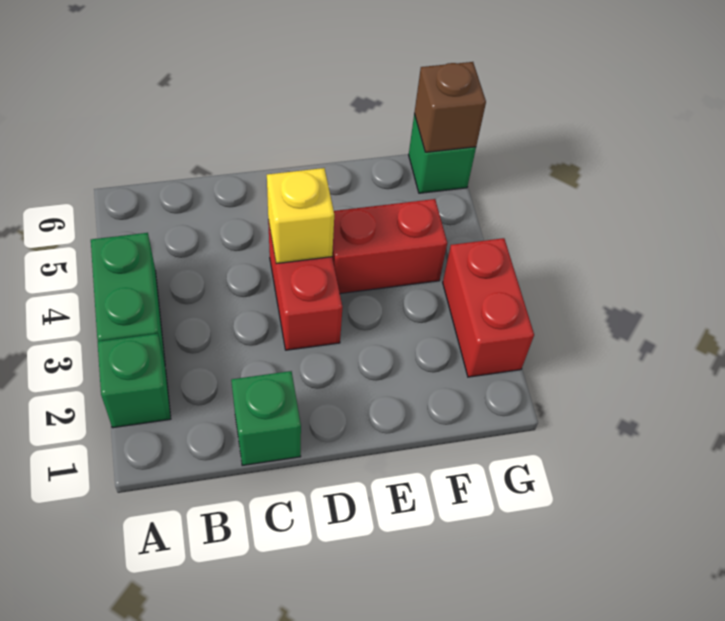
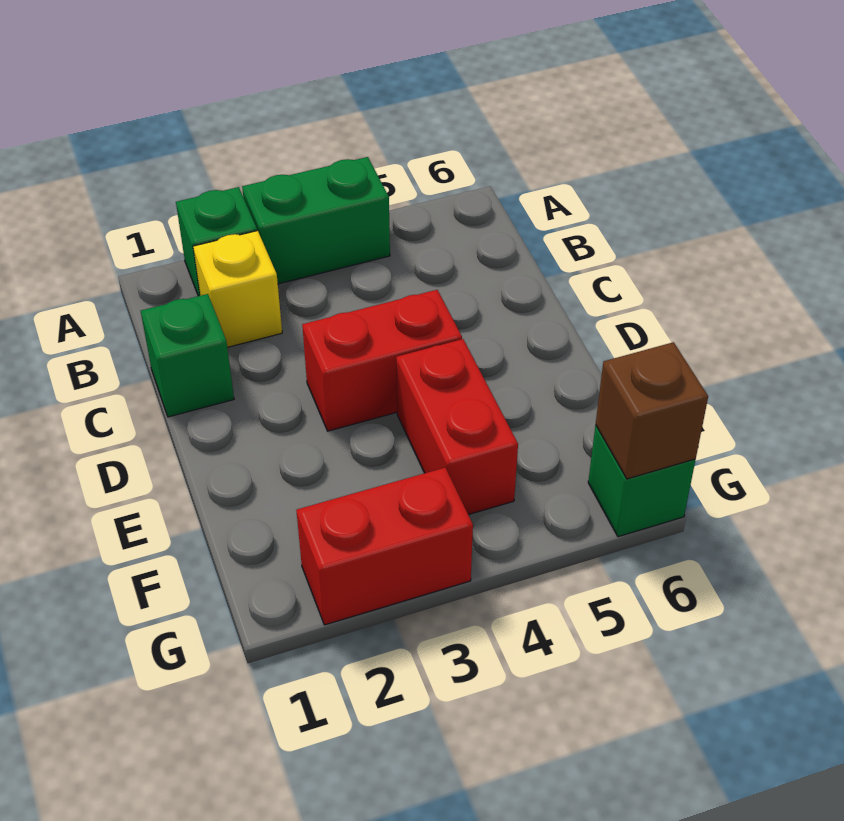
yellow brick D4 level 2 -> yellow brick B2 level 1

